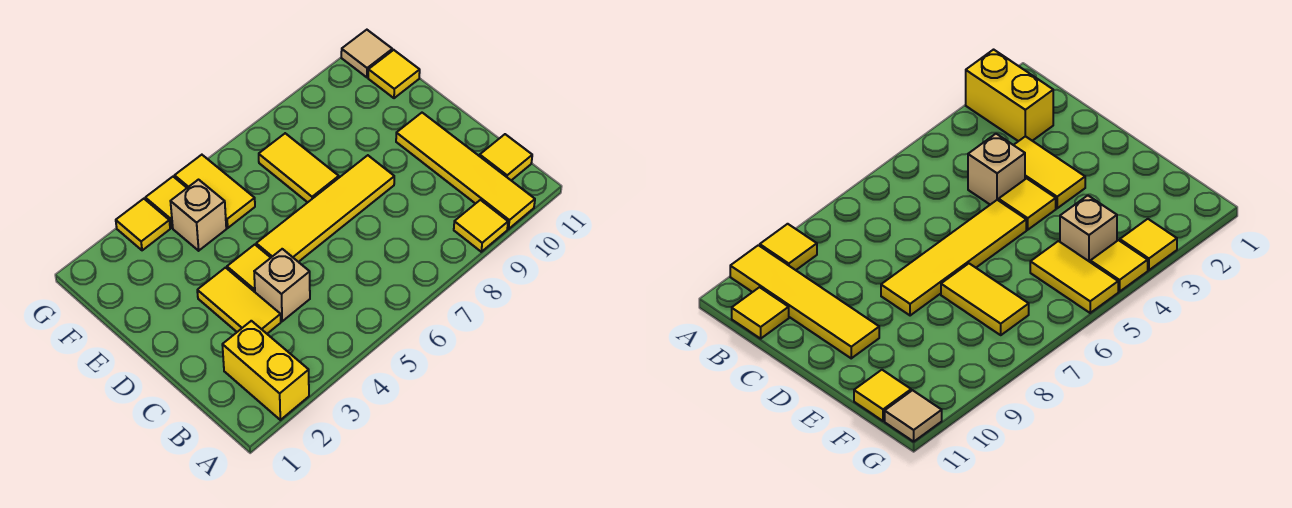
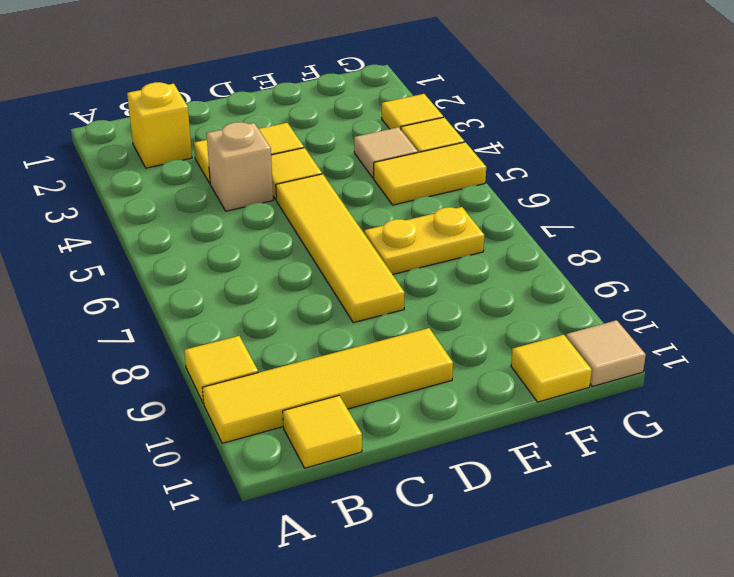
yellow brick A2:B2 level 1 -> yellow brick B2 level 1
yellow tile E7:F7 level 1 -> yellow plate E7:F7 level 1
tan brick F4 level 1 -> tan tile F4 level 1

